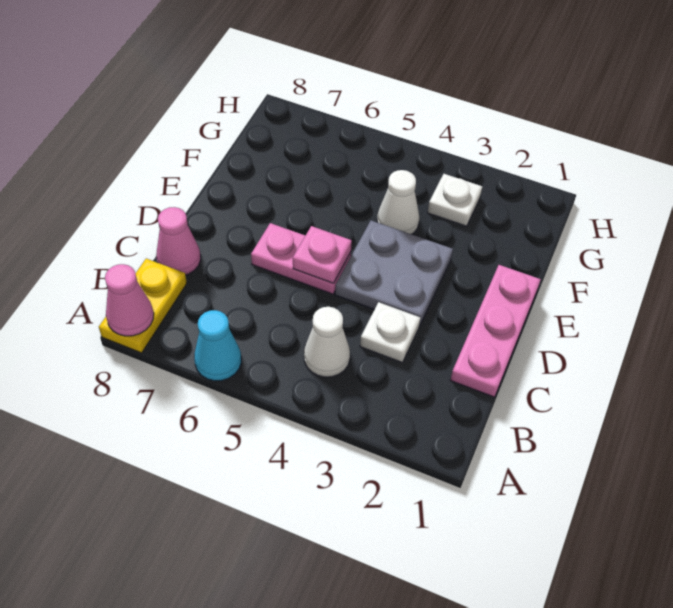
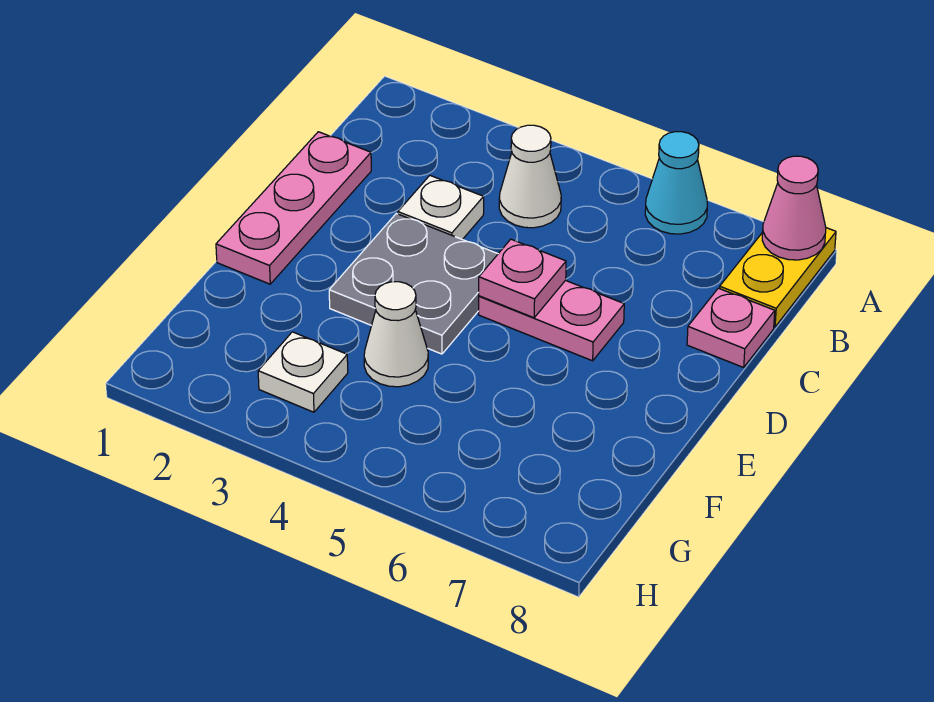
pink cone C8 level 1 -> pink plate C8 level 1

